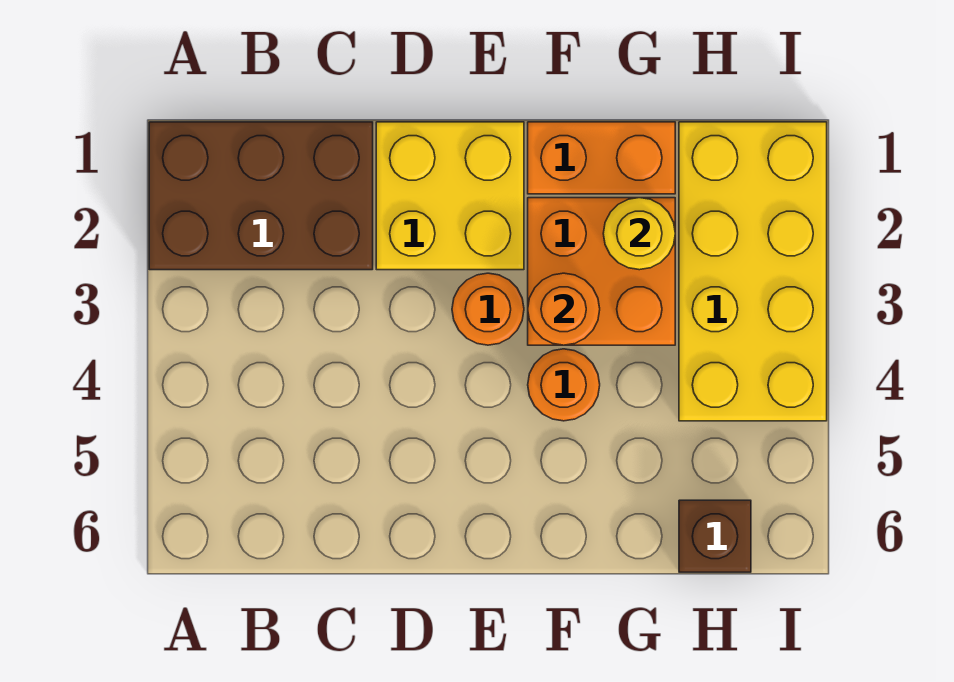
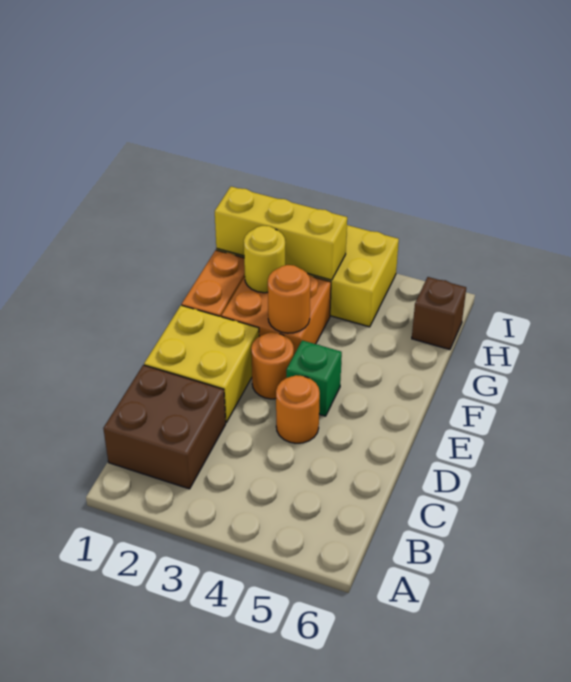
brown brick A1:C2 level 1 -> brown brick B1:C2 level 1
none -> green brick E4 level 1
orange round brick F4 level 1 -> orange round brick D4 level 1
none -> yellow brick H1:H3 level 2

